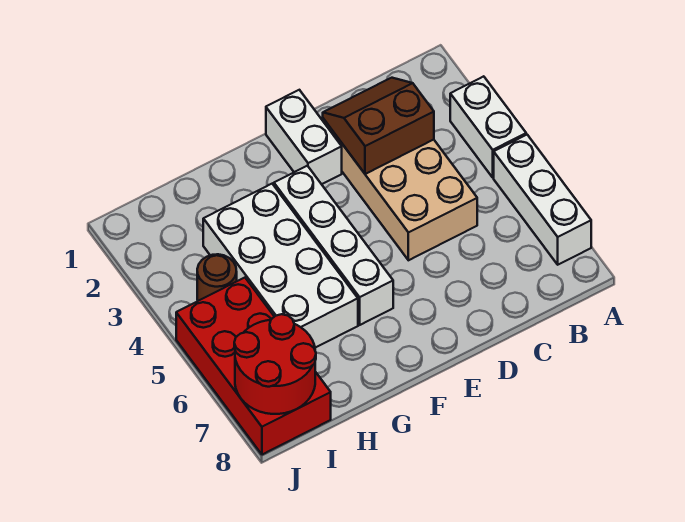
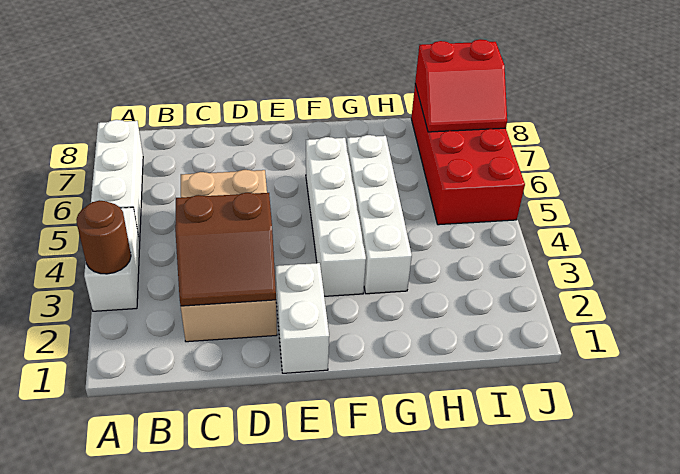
white brick G3:H6 level 1 -> white brick G3:G6 level 1
brown round brick I4 level 1 -> brown round brick A3 level 2
red round brick I7:J8 level 2 -> red slope I7:J8 level 2 top 8

